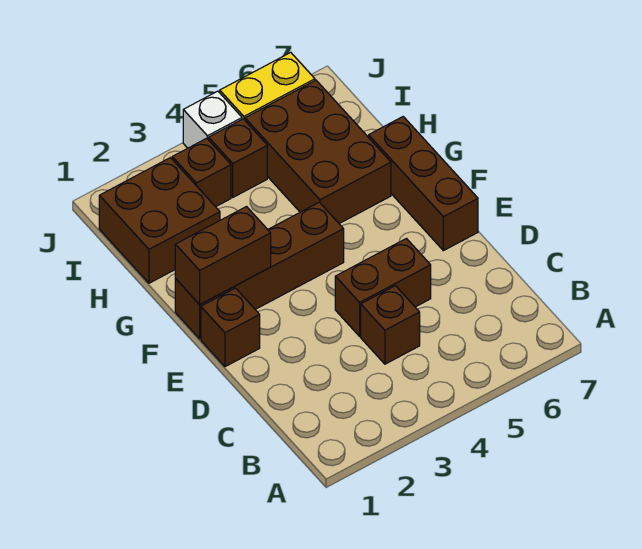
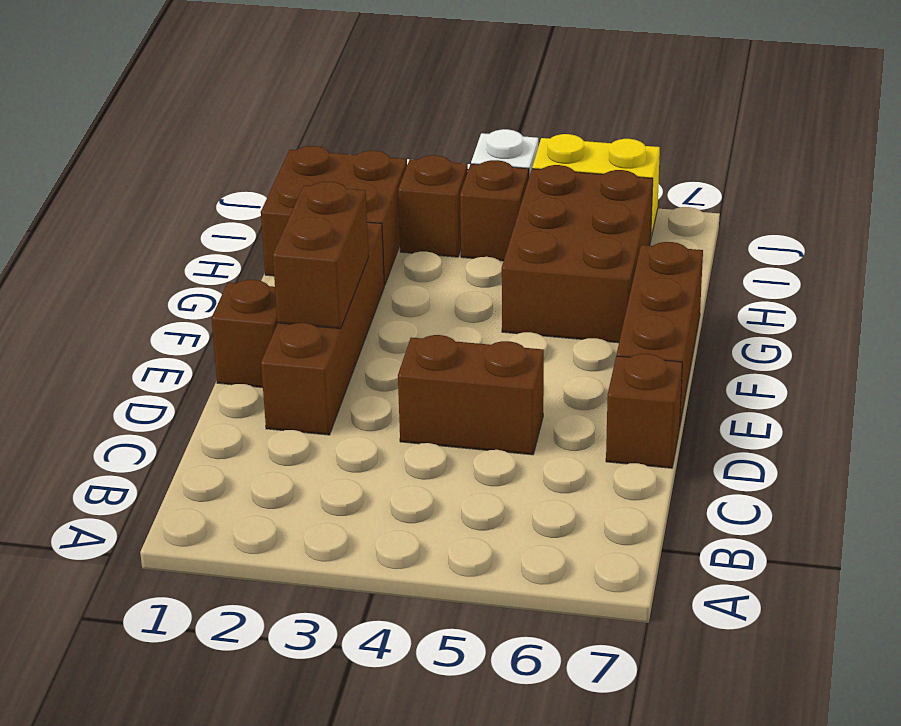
brown brick C4 level 1 -> brown brick D7 level 1
brown brick F1:F4 level 1 -> brown brick D2:G2 level 1
brown brick F1:F2 level 2 -> brown brick E2:F2 level 2

